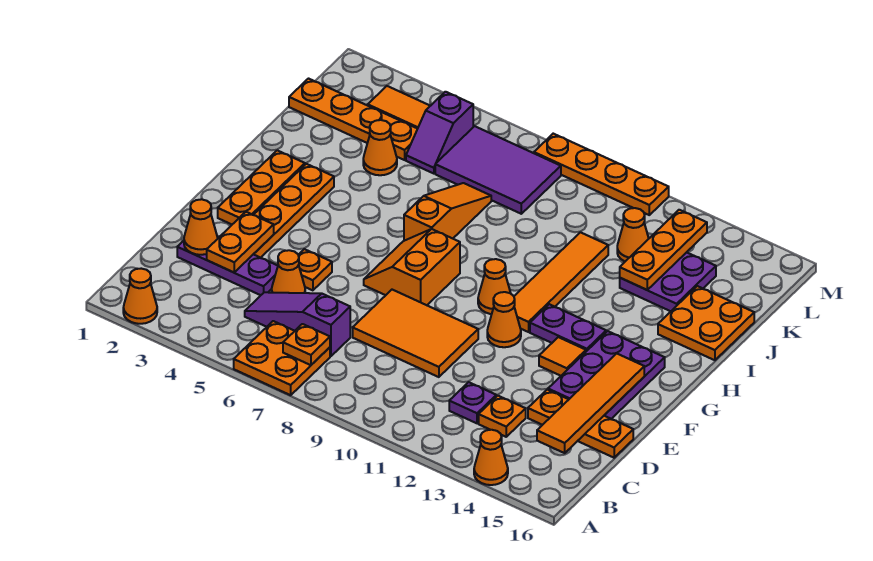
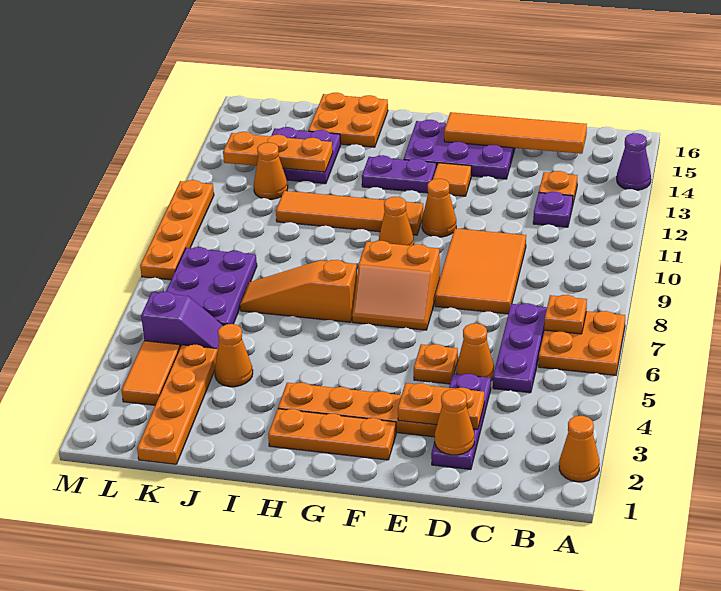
orange cone A14 level 1 -> purple cone A14 level 1
purple slope C5:C7 level 1 top 7 -> purple plate C5:C7 level 1
orange plate D14:D16 level 1 -> none
purple plate G12:G13 level 1 -> purple plate G13:H13 level 1
purple tile K6:L8 level 1 -> purple plate K6:L8 level 1

